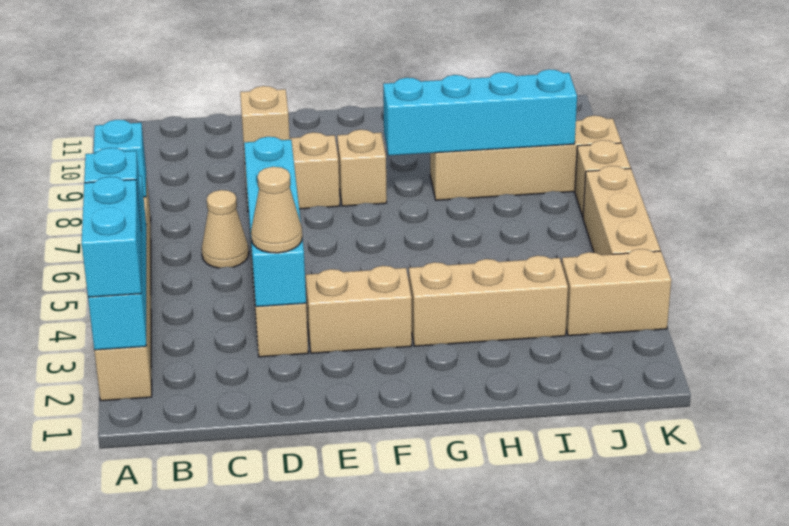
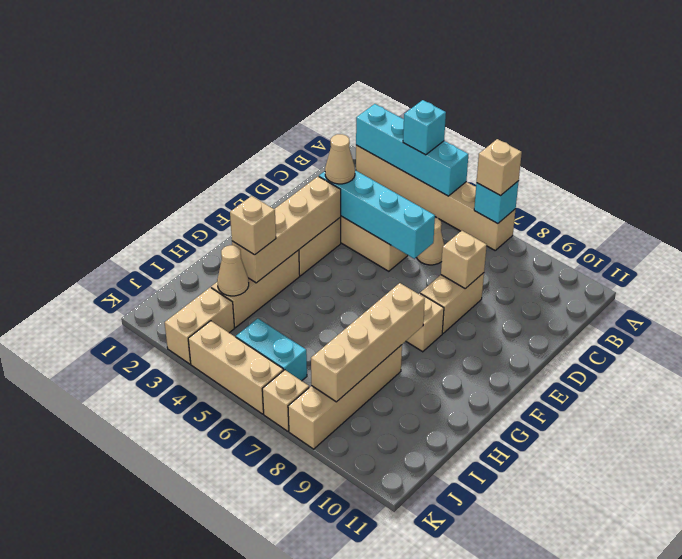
cyan brick A2:A3 level 3 -> cyan brick J5:J6 level 1
none -> tan brick A7 level 3
none -> tan brick E3:H3 level 2
cyan brick G8:J8 level 2 -> tan brick G8:J8 level 2
none -> tan brick H3 level 3
none -> tan cone I3 level 2

